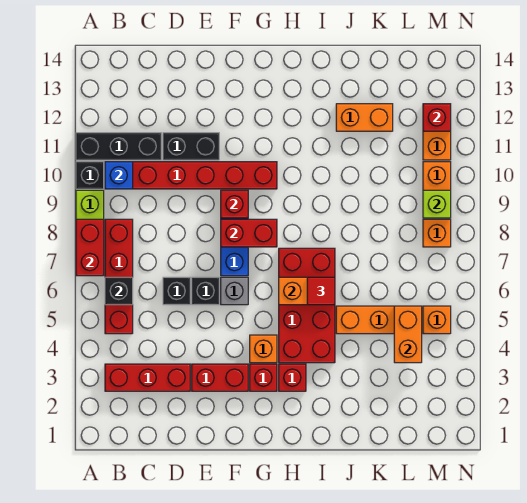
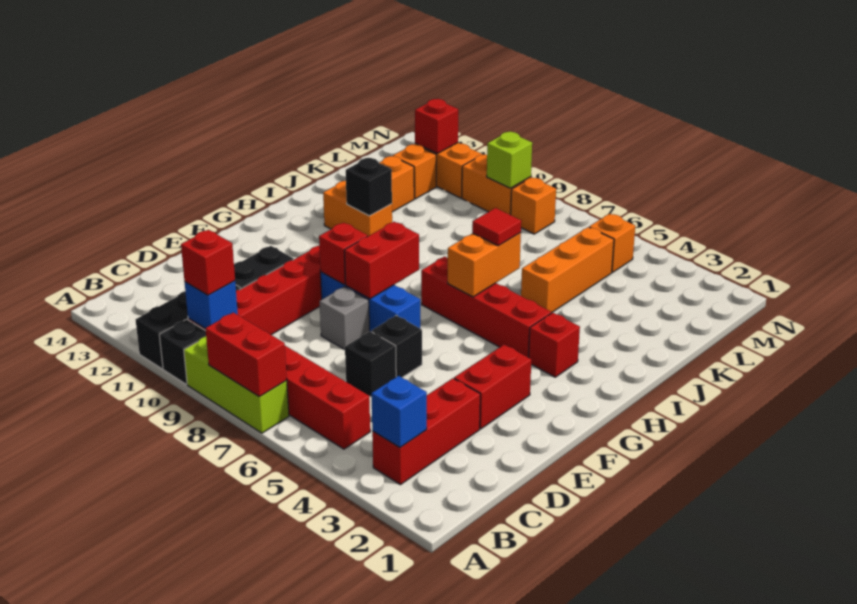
none -> blue brick B3 level 2
black brick B6 level 2 -> black brick I11 level 2
grey brick F6 level 1 -> grey brick E8 level 1
red brick G3 level 1 -> red brick B10 level 3
orange brick G4 level 1 -> orange brick L12 level 1
red brick H4:I7 level 1 -> red brick H4:H7 level 1
orange brick L4:L5 level 2 -> orange brick I11:I12 level 1

